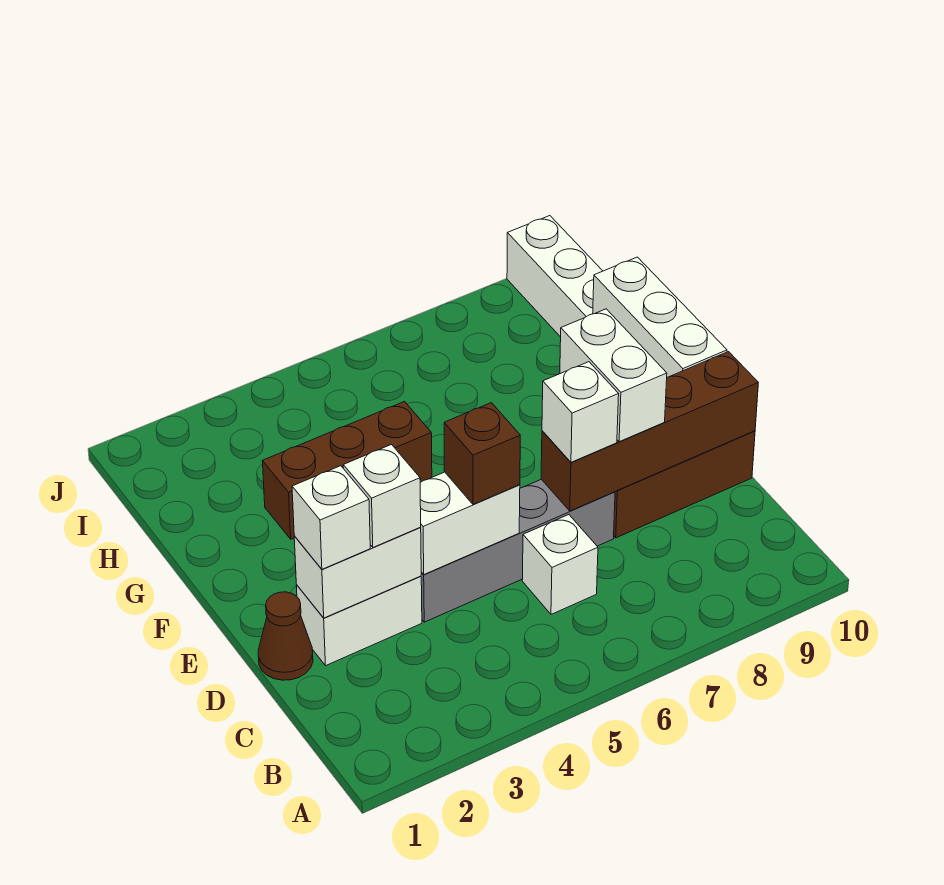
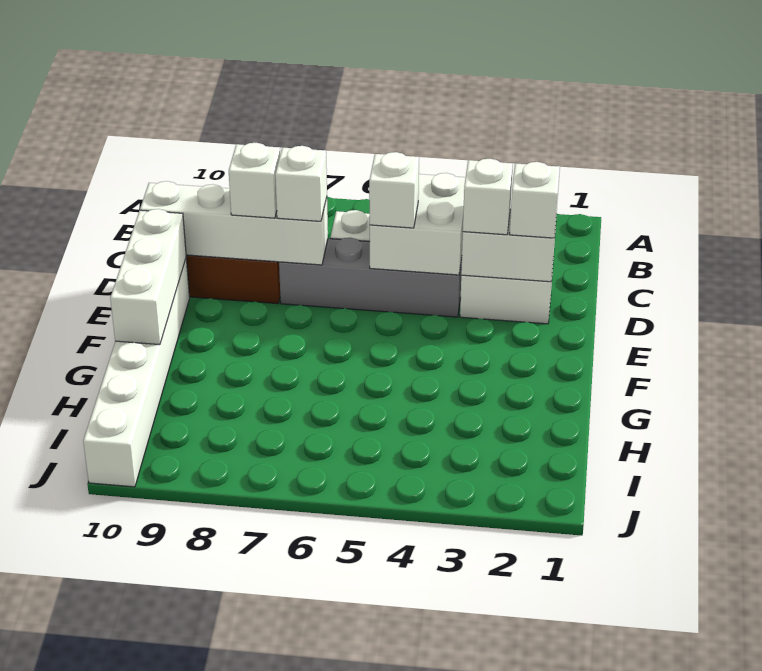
brown cone D1 level 1 -> none
white brick D4:D5 level 2 -> white brick C4:D5 level 2
brown brick D5 level 3 -> white brick D5 level 3
brown brick D7:D10 level 2 -> white brick D7:D10 level 2
white brick D8:E8 level 3 -> white brick D8 level 3
brown brick G3:G5 level 1 -> none

